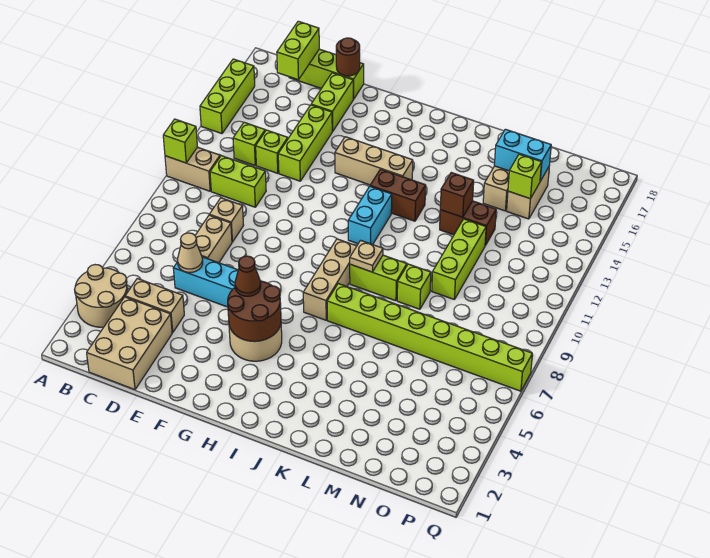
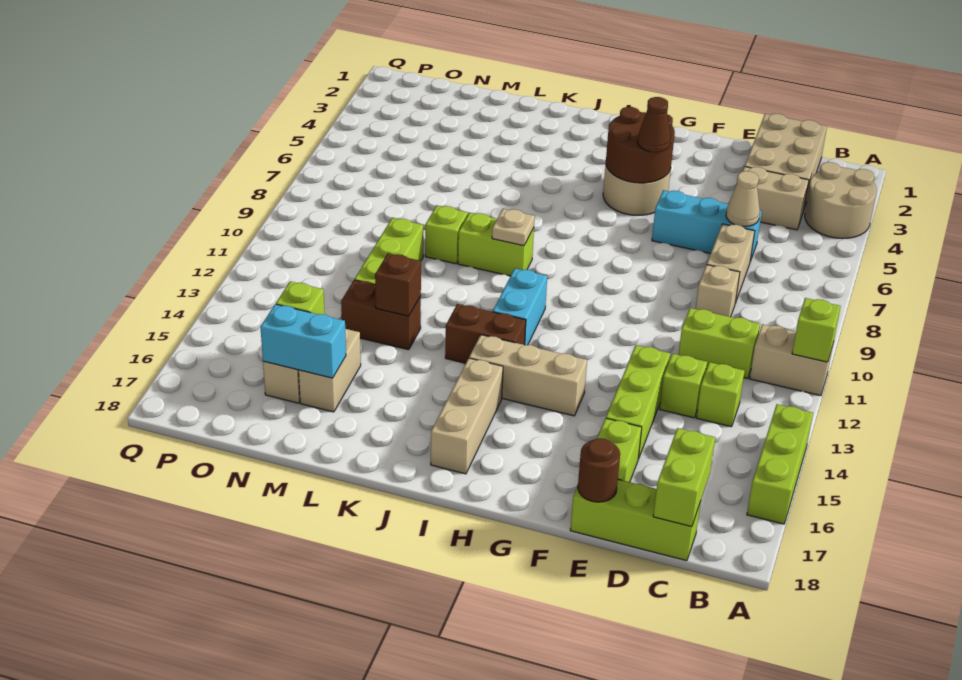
tan brick I7:I9 level 1 -> tan brick I15:I17 level 1
lime brick J7:Q7 level 1 -> none

